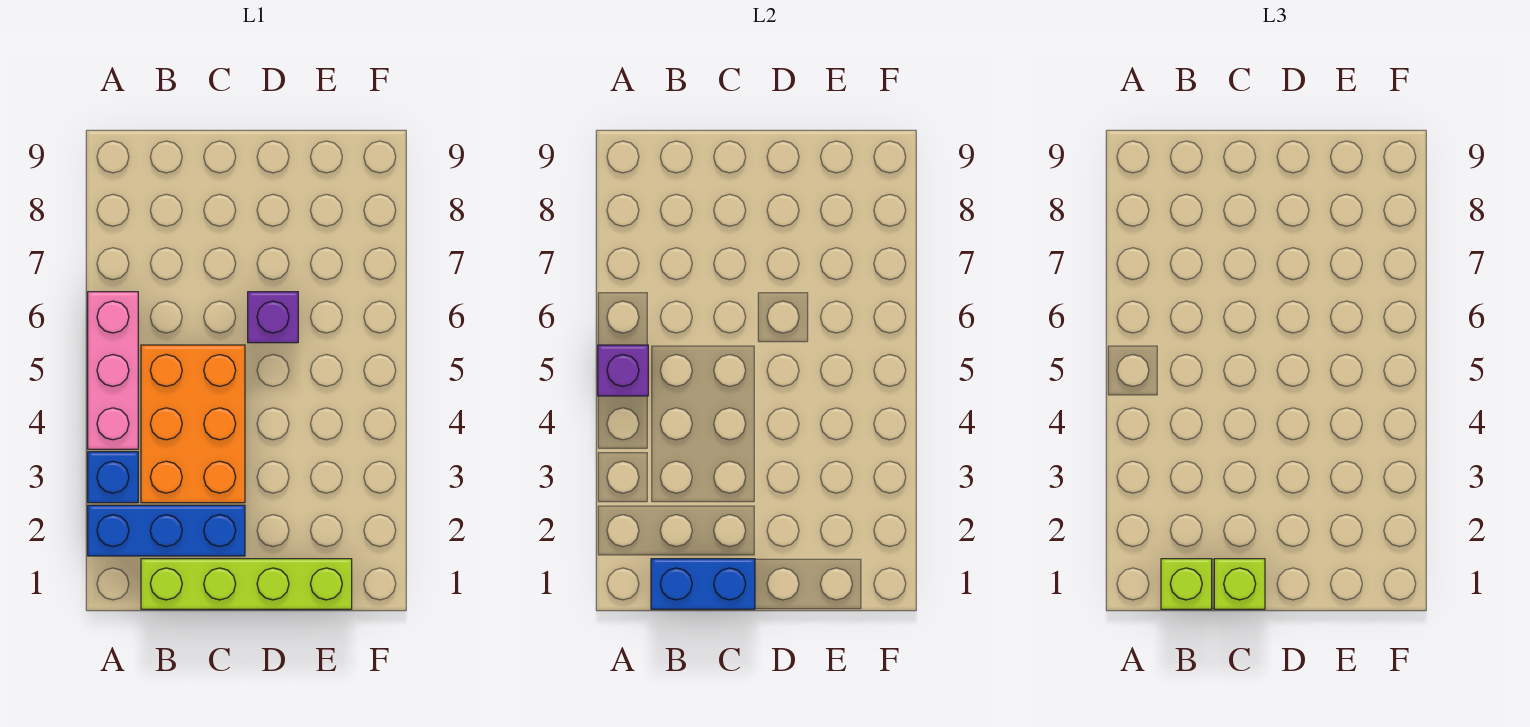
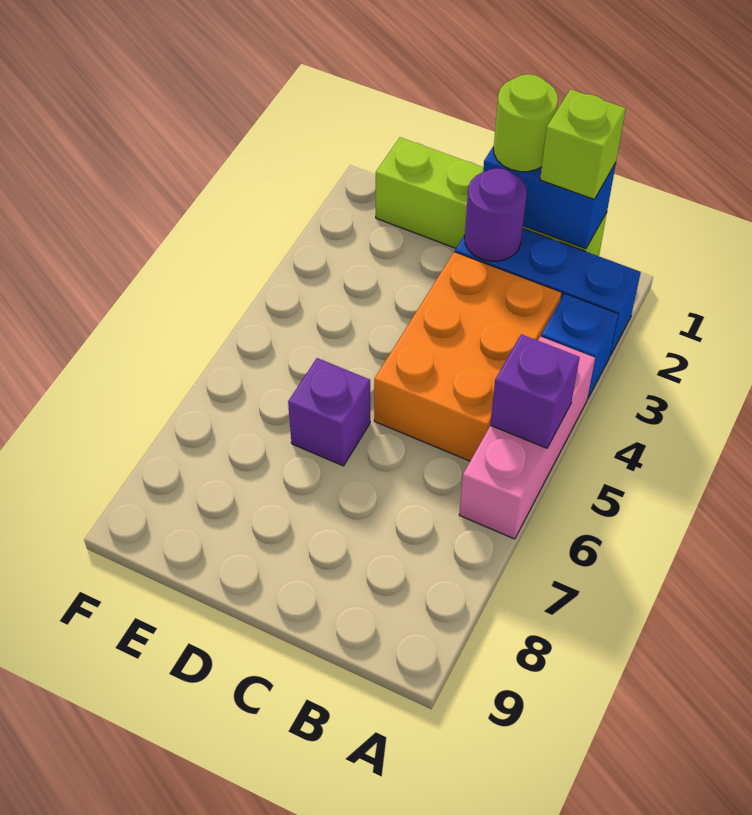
lime brick C1 level 3 -> lime round brick C1 level 3
none -> purple round brick C2 level 2

